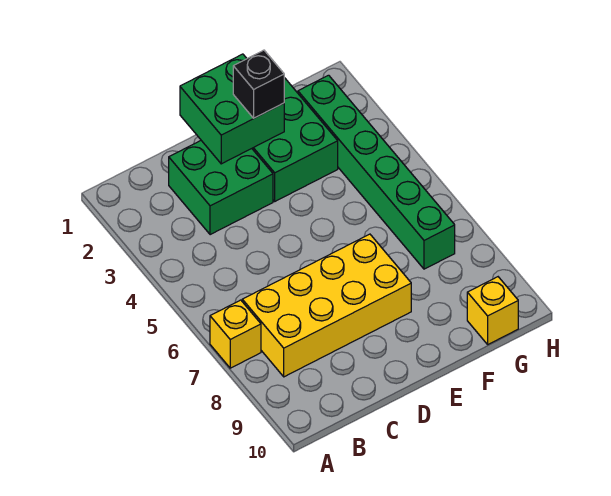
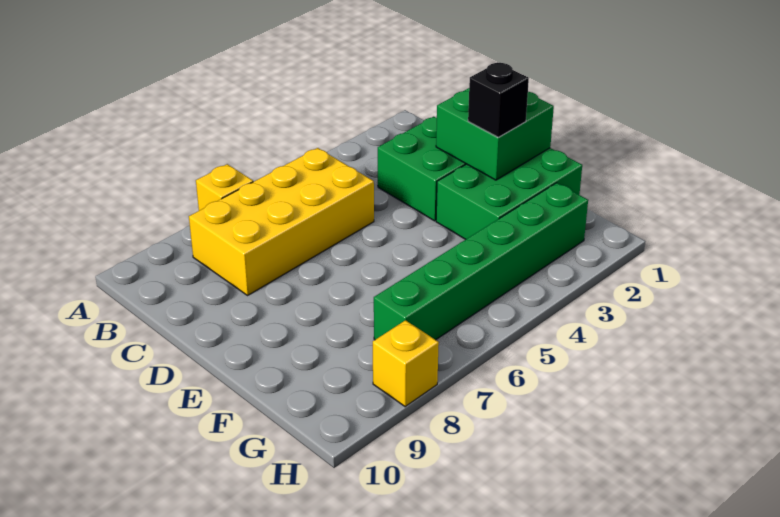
yellow brick B7:E8 level 1 -> yellow brick B5:C8 level 1
yellow brick G10 level 1 -> yellow brick H8 level 1

